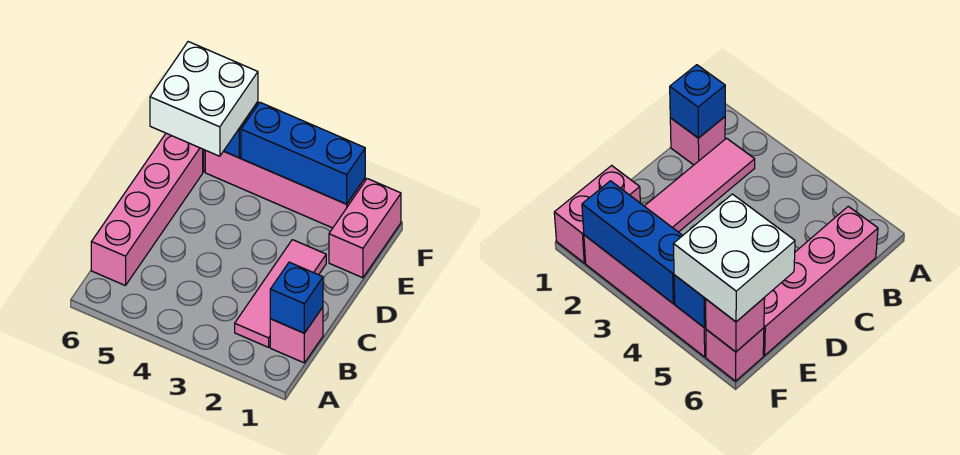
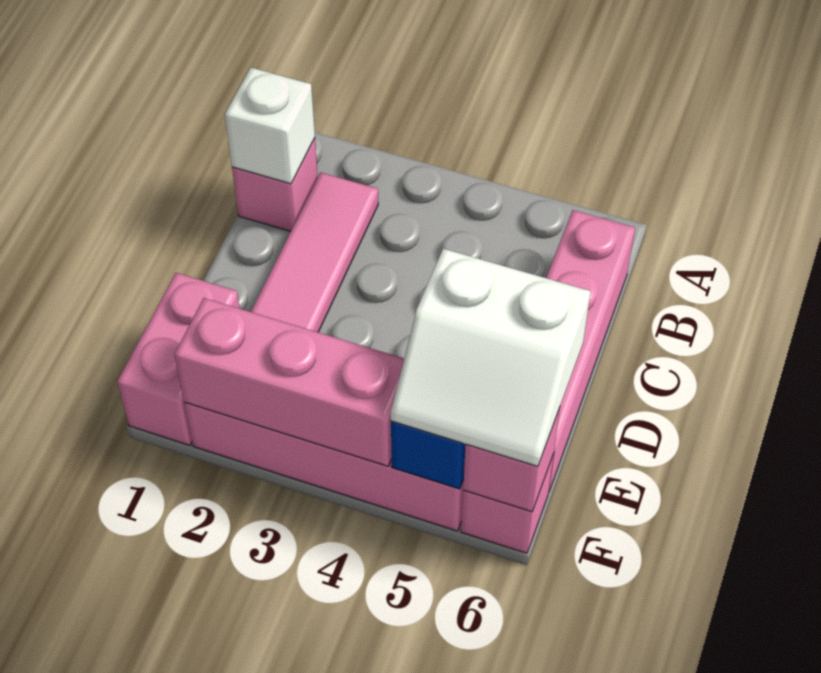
blue brick B1 level 2 -> white brick B1 level 2
white brick E5:F6 level 3 -> white slope E5:F6 level 3 top E
blue brick F2:F4 level 2 -> pink brick F2:F4 level 2

